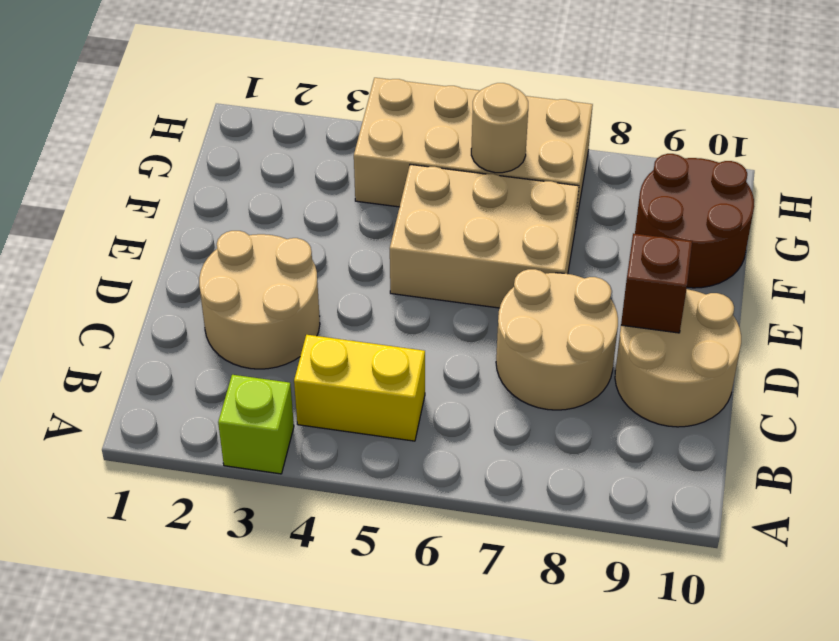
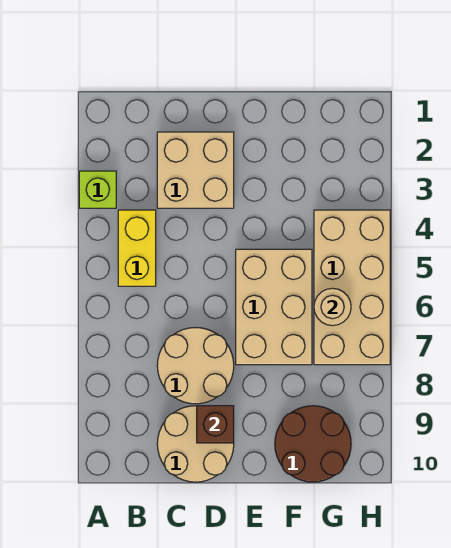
tan round brick C2:D3 level 1 -> tan brick C2:D3 level 1

